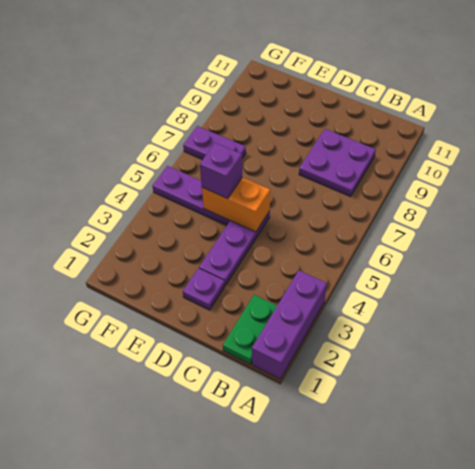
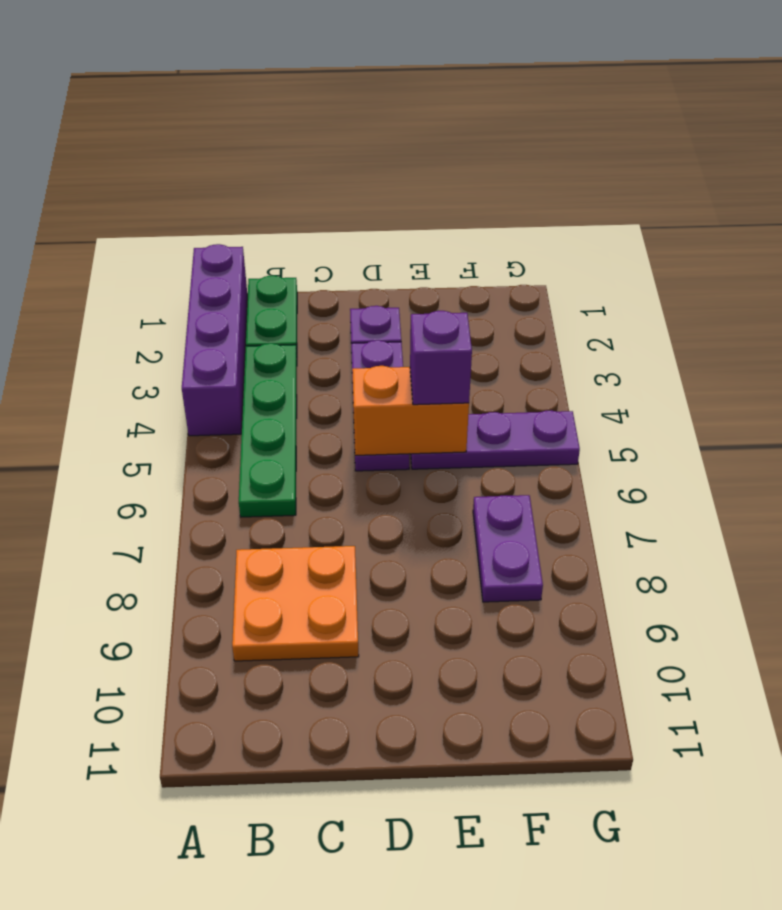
purple brick A1:A3 level 1 -> purple brick A1:A4 level 1
none -> green plate B3:B6 level 1
purple plate B8:C9 level 1 -> orange plate B8:C9 level 1
purple plate F7:G7 level 1 -> purple plate F7:F8 level 1

